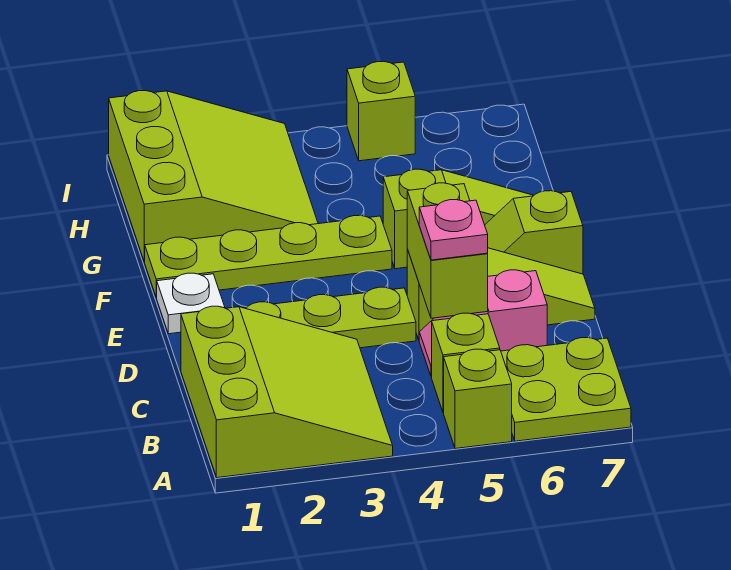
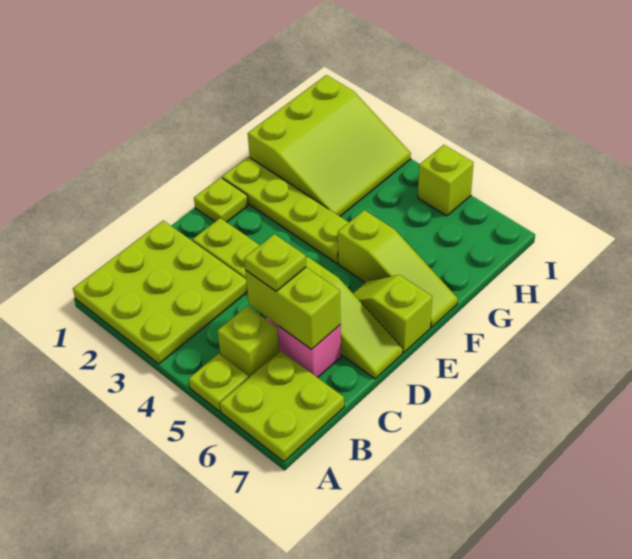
lime slope A1:C3 level 1 top 1 -> lime plate A1:C3 level 1
lime brick A5 level 1 -> lime plate A5 level 1
lime brick C5:D5 level 2 -> lime brick C5:C6 level 2
pink plate C5 level 3 -> lime plate C5 level 3
white plate E1 level 1 -> lime plate E1 level 1

